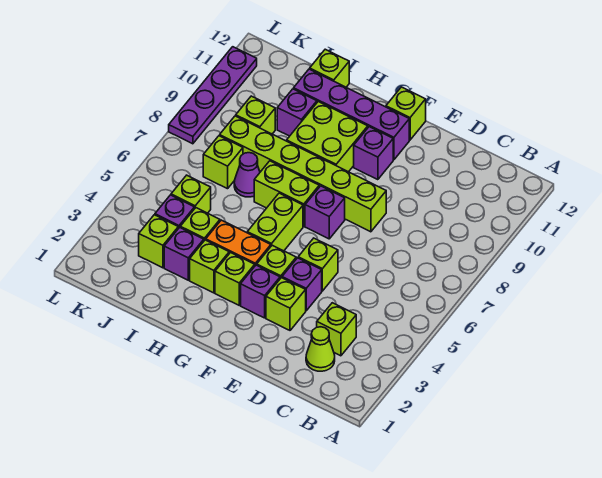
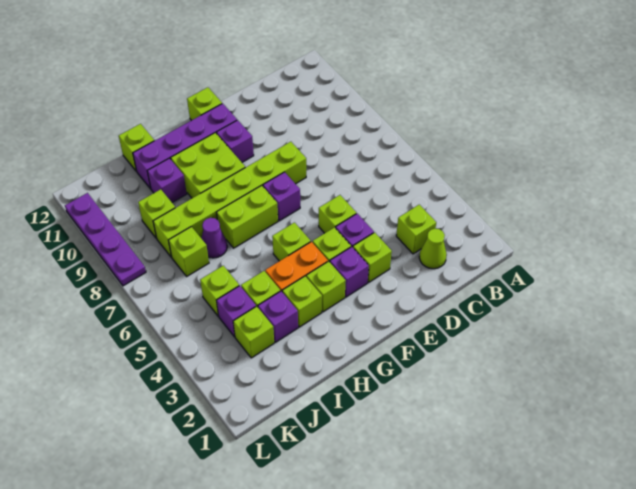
lime brick G5:G6 level 1 -> lime brick G5 level 1

